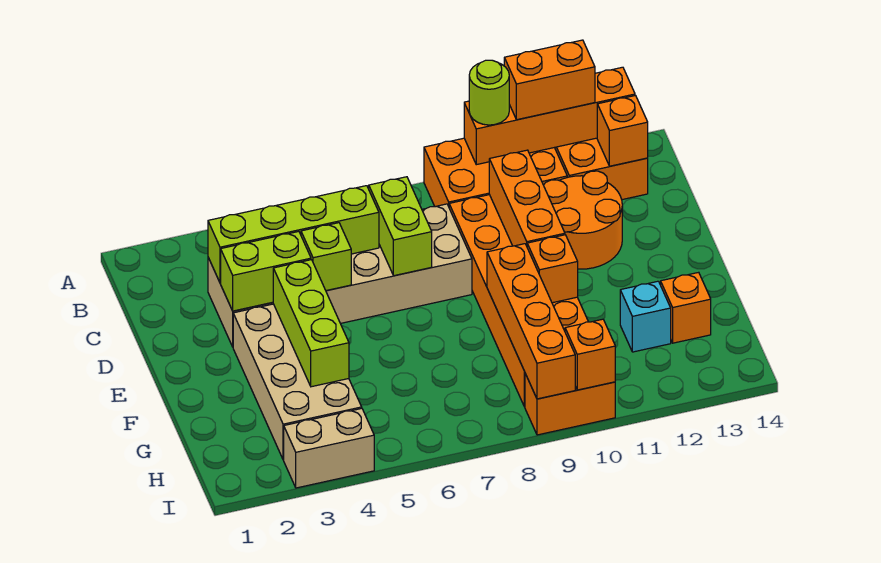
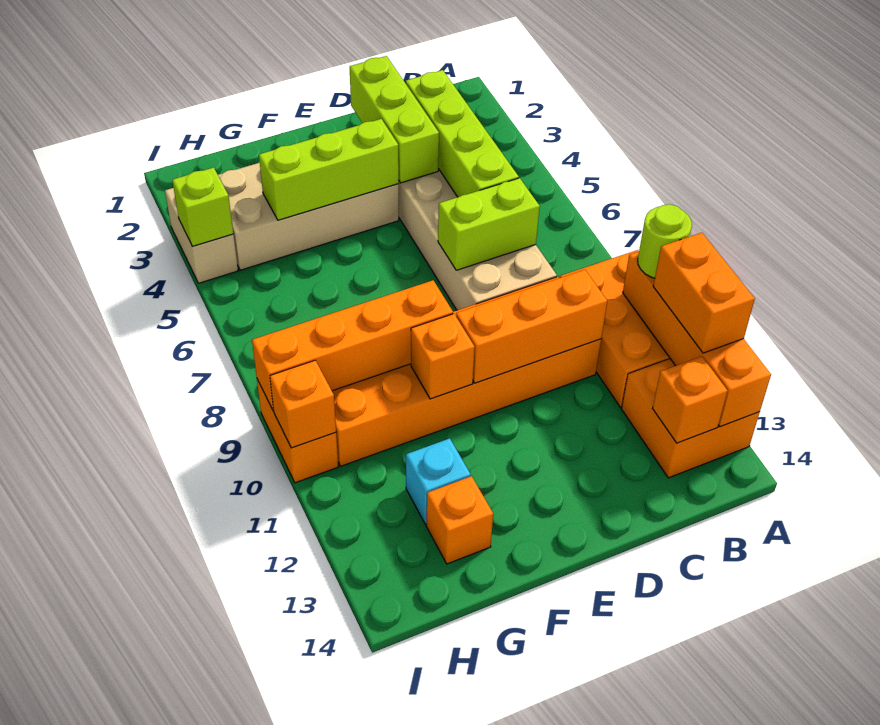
orange round brick C11:D12 level 1 -> none
lime brick D3:D4 level 2 -> lime brick D2:D4 level 2
lime brick D5 level 2 -> lime brick I4 level 2

